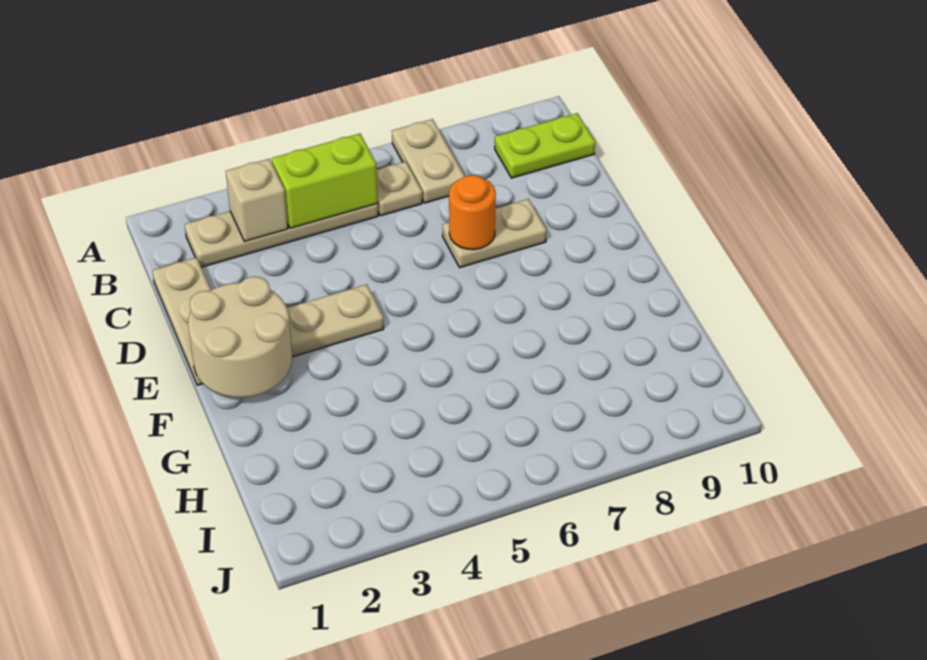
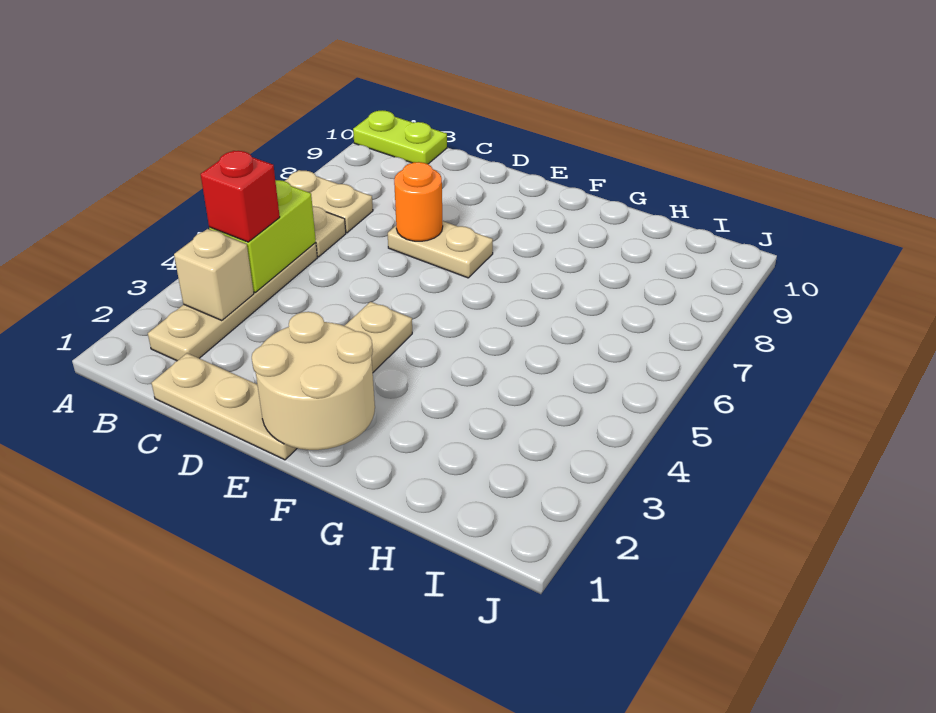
none -> red brick B4 level 3
lime plate B9:B10 level 1 -> lime plate A10:B10 level 1
tan plate D7:D8 level 1 -> tan plate D7:E7 level 1

